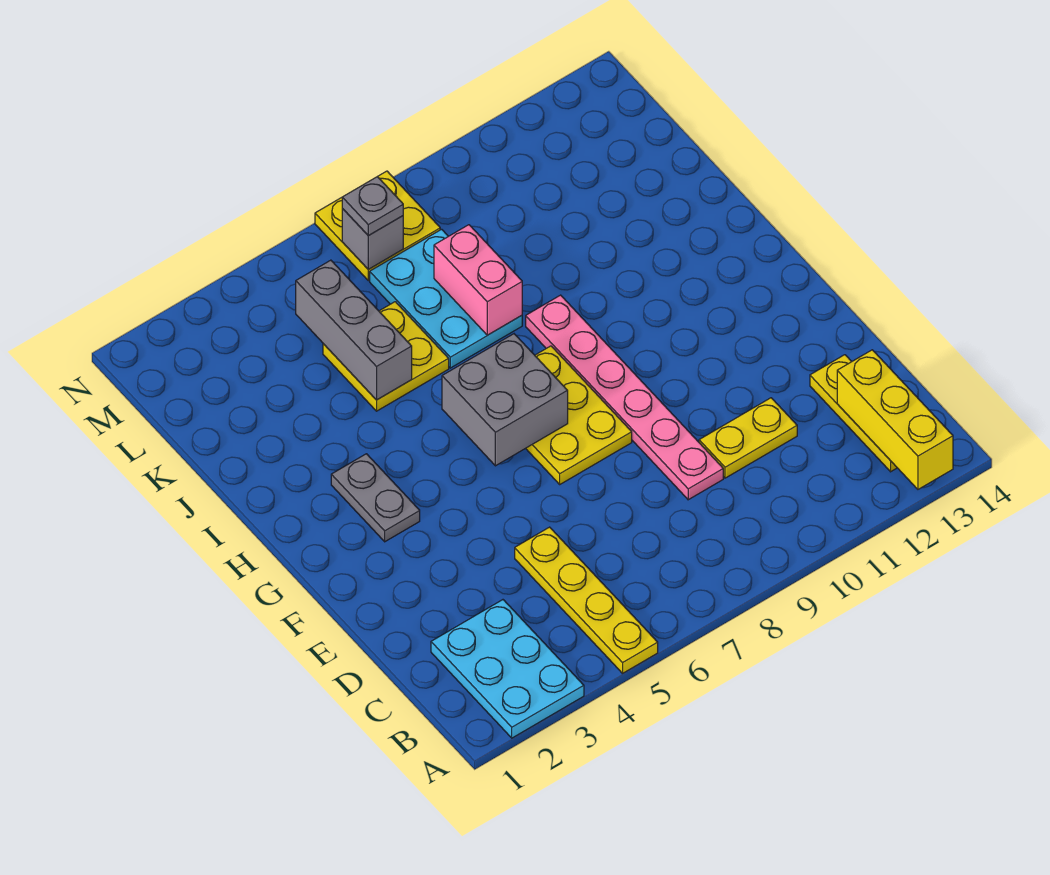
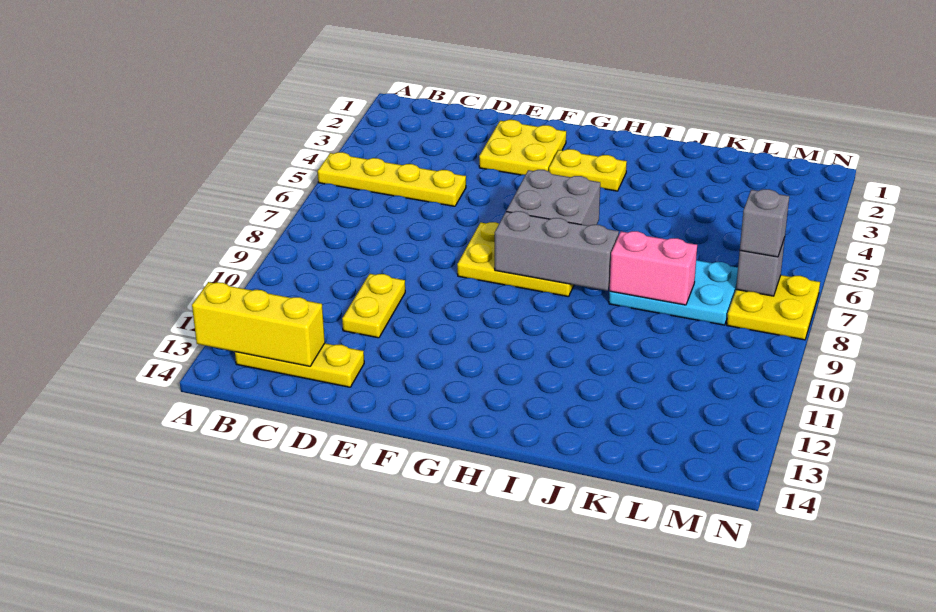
cyan plate A2:C3 level 1 -> none
pink plate D9:I9 level 1 -> none
grey plate G3:H3 level 1 -> yellow plate G3:H3 level 1
yellow plate J5:K6 level 1 -> yellow plate E2:F3 level 1
grey brick J5:L5 level 2 -> grey brick G8:I8 level 2
grey plate M7 level 3 -> grey brick M7 level 3

